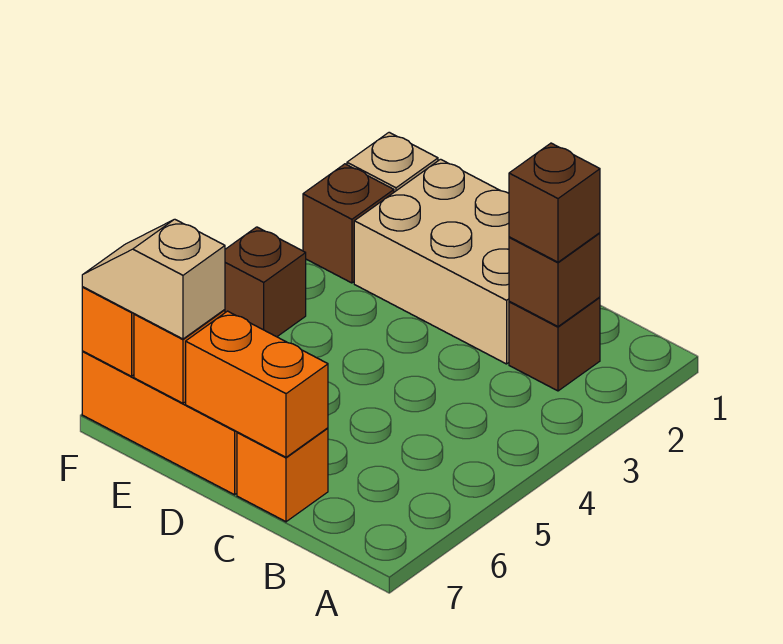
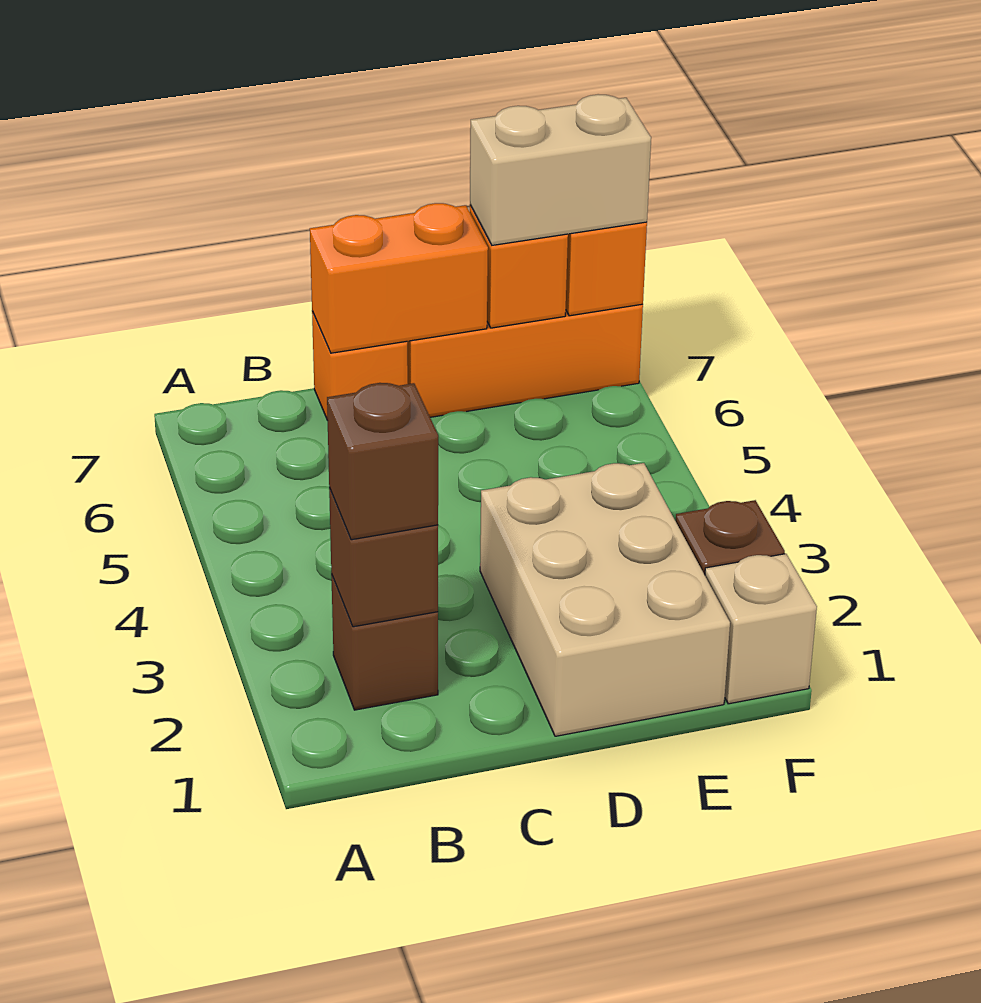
tan brick C1:E2 level 1 -> tan brick D1:E3 level 1
tan slope E7:F7 level 3 top E -> tan brick E7:F7 level 3
brown brick F4 level 1 -> none

